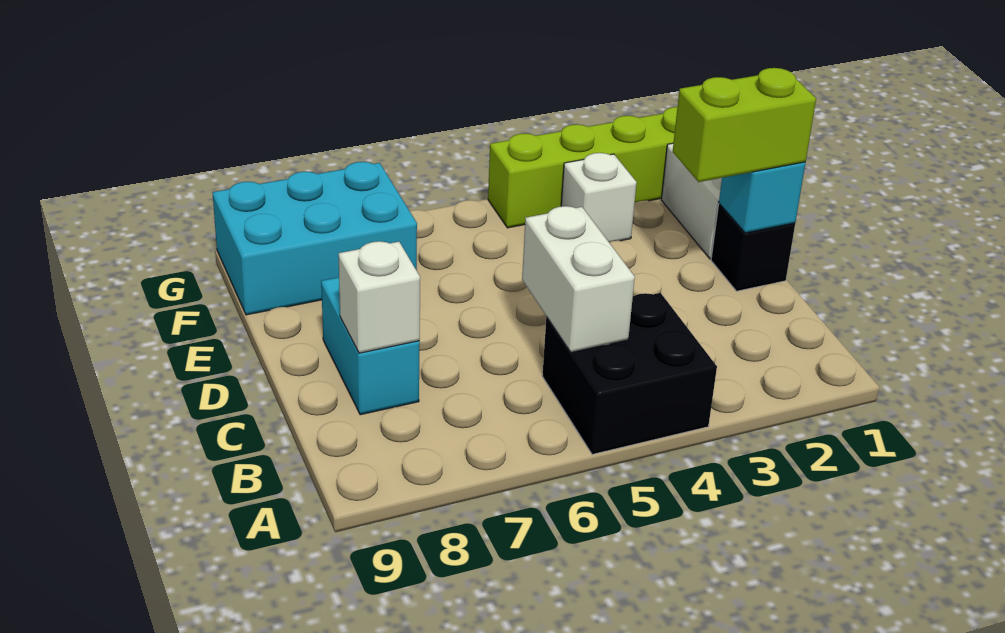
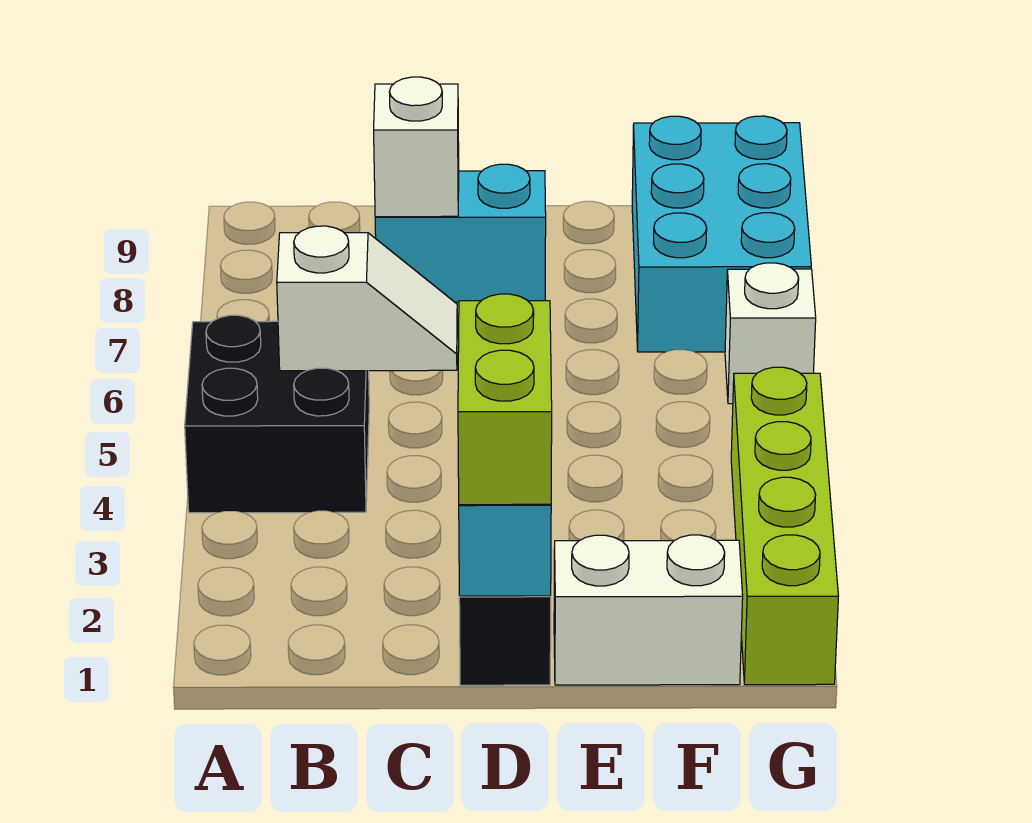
white brick B5:C5 level 2 -> white slope B5:C5 level 2 top B
white brick F3 level 1 -> white brick G6 level 1

